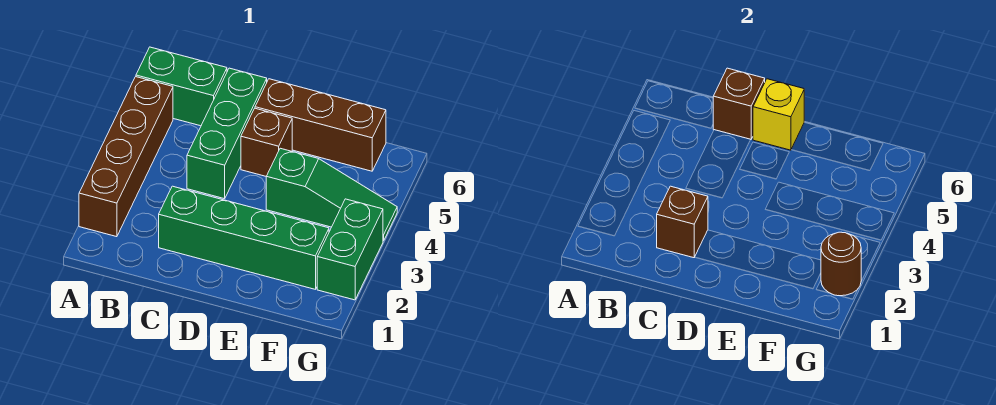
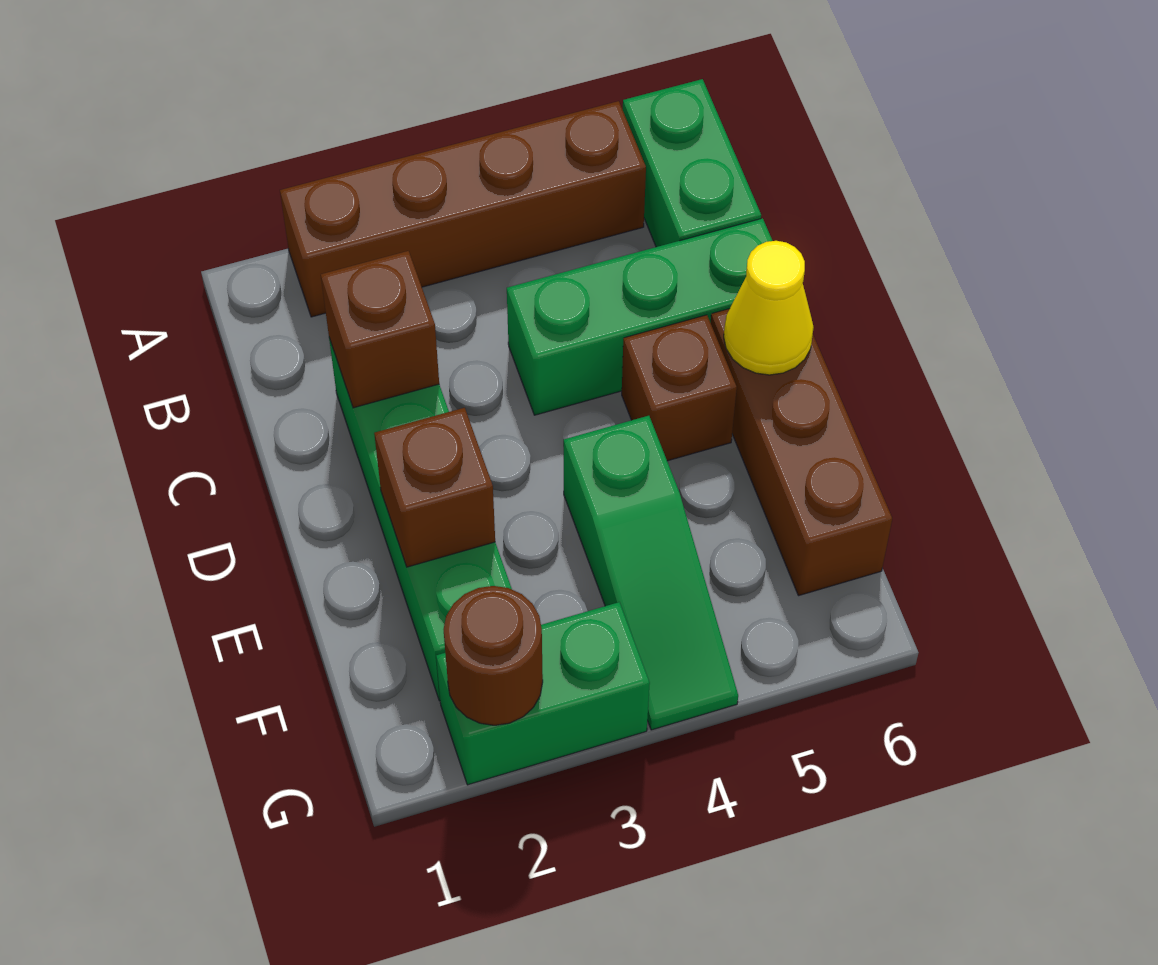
brown brick C6 level 2 -> brown brick E2 level 2
yellow brick D6 level 2 -> yellow cone D6 level 2

